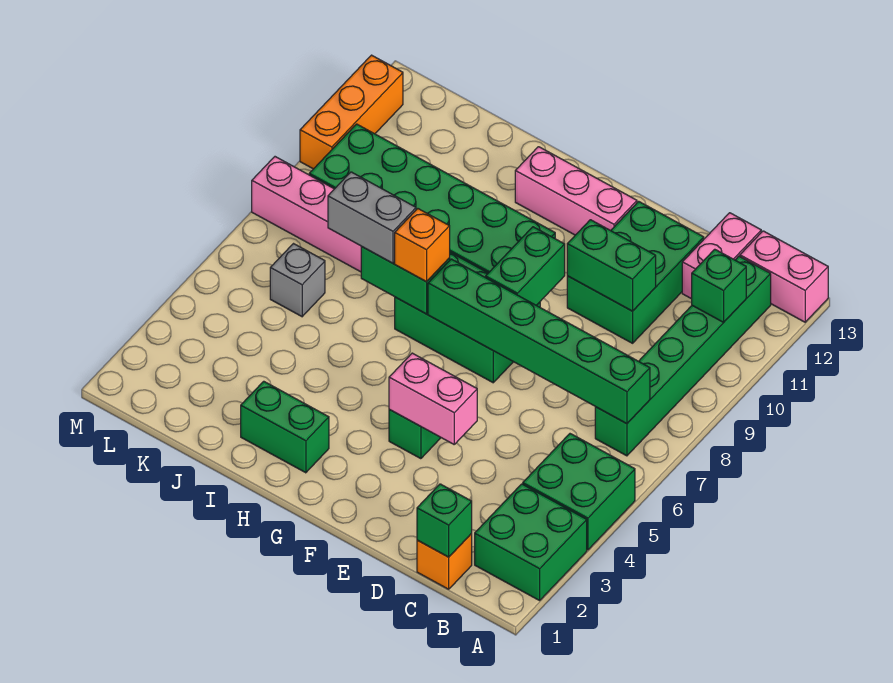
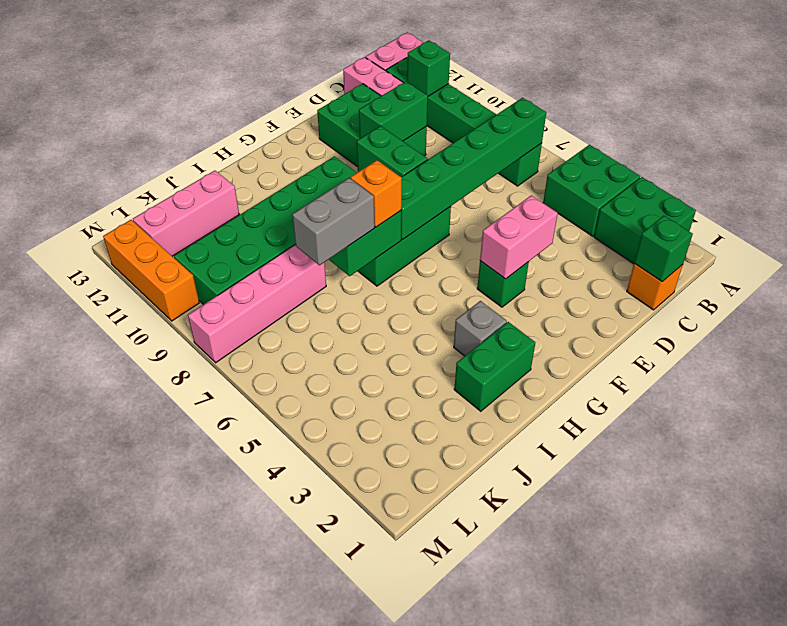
pink brick F12:H12 level 1 -> pink brick J12:L12 level 1
grey brick K6 level 1 -> grey brick H3 level 1

